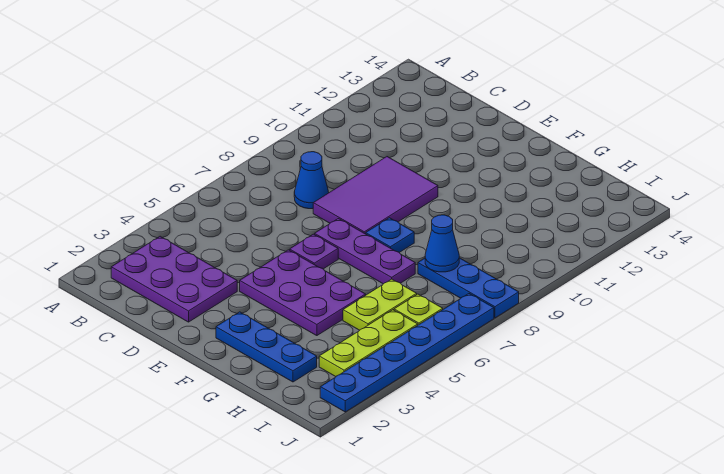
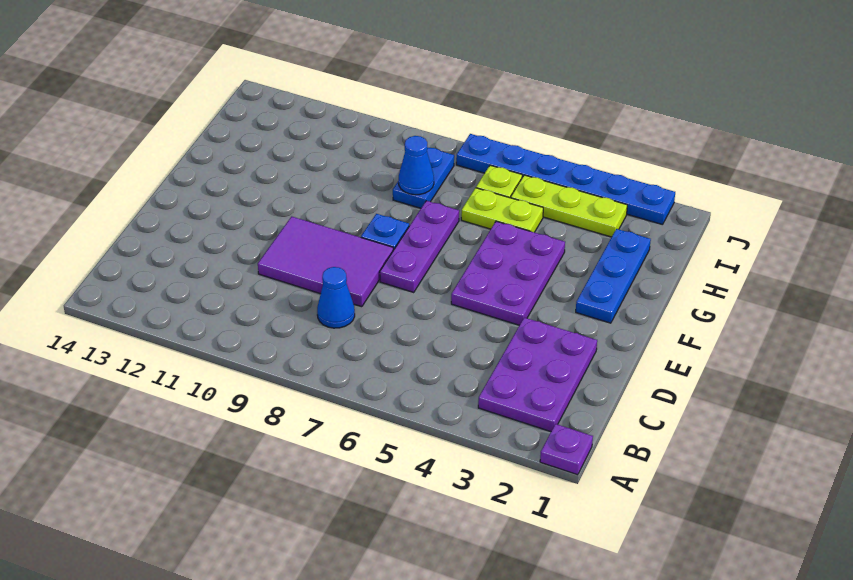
purple plate E6 level 1 -> purple plate A1 level 1
blue plate H8:J8 level 1 -> blue plate H8:I8 level 1

